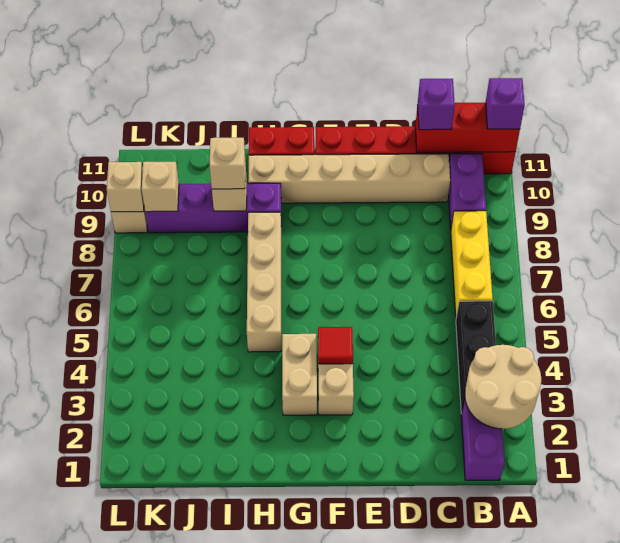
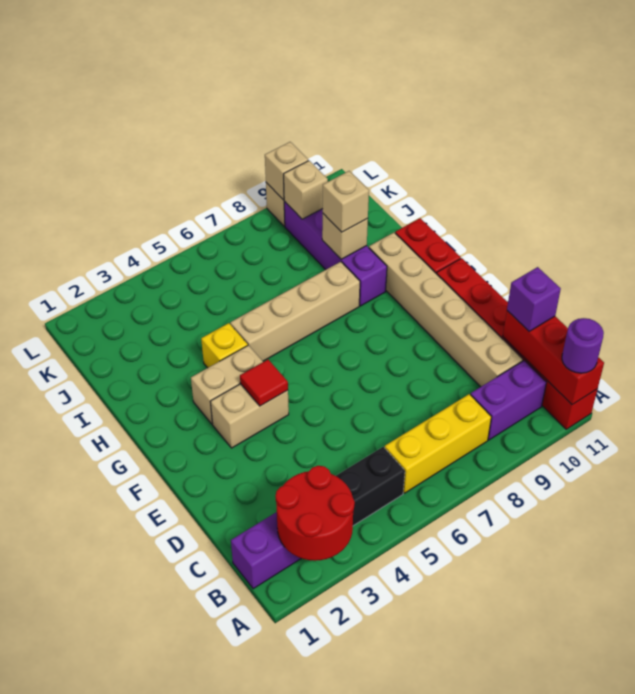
tan round brick A2:B3 level 2 -> red round brick A2:B3 level 2
purple brick A11 level 3 -> purple round brick A11 level 3
none -> yellow brick H4 level 1

